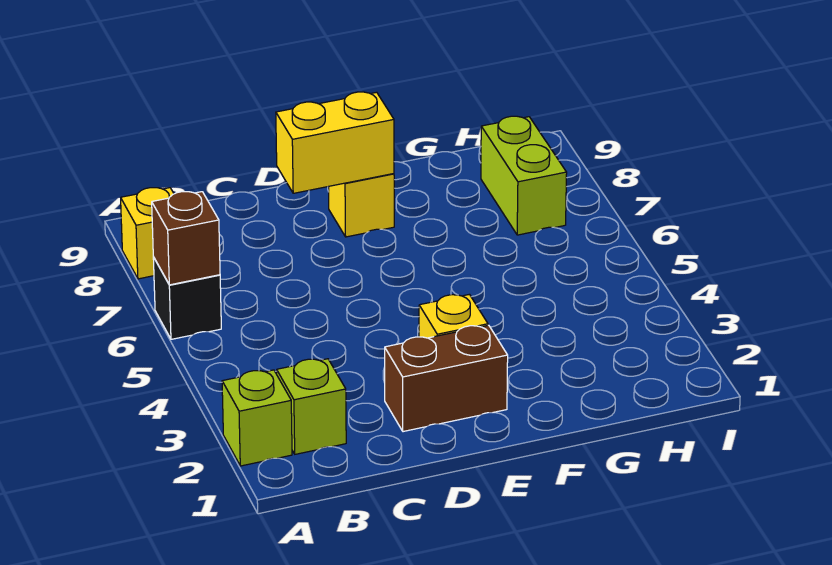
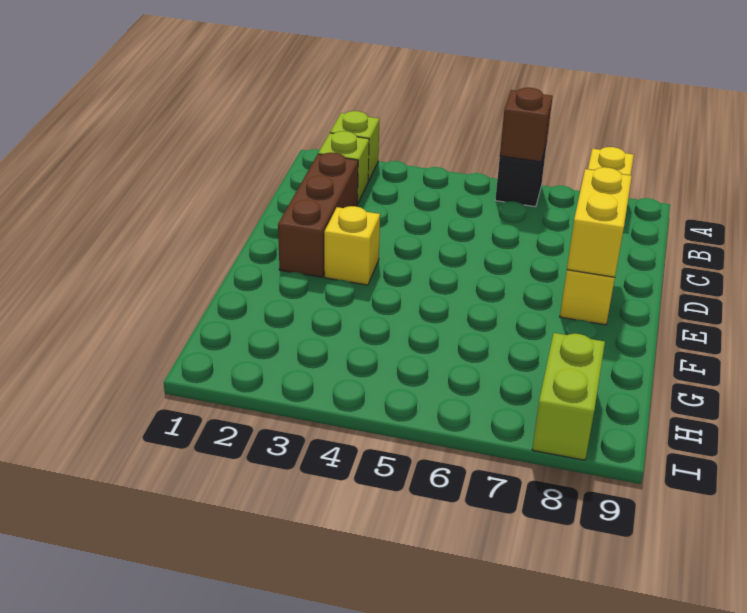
brown brick D2:E2 level 1 -> brown brick C2:E2 level 1
lime brick H7:H8 level 1 -> lime brick H8:I8 level 1

